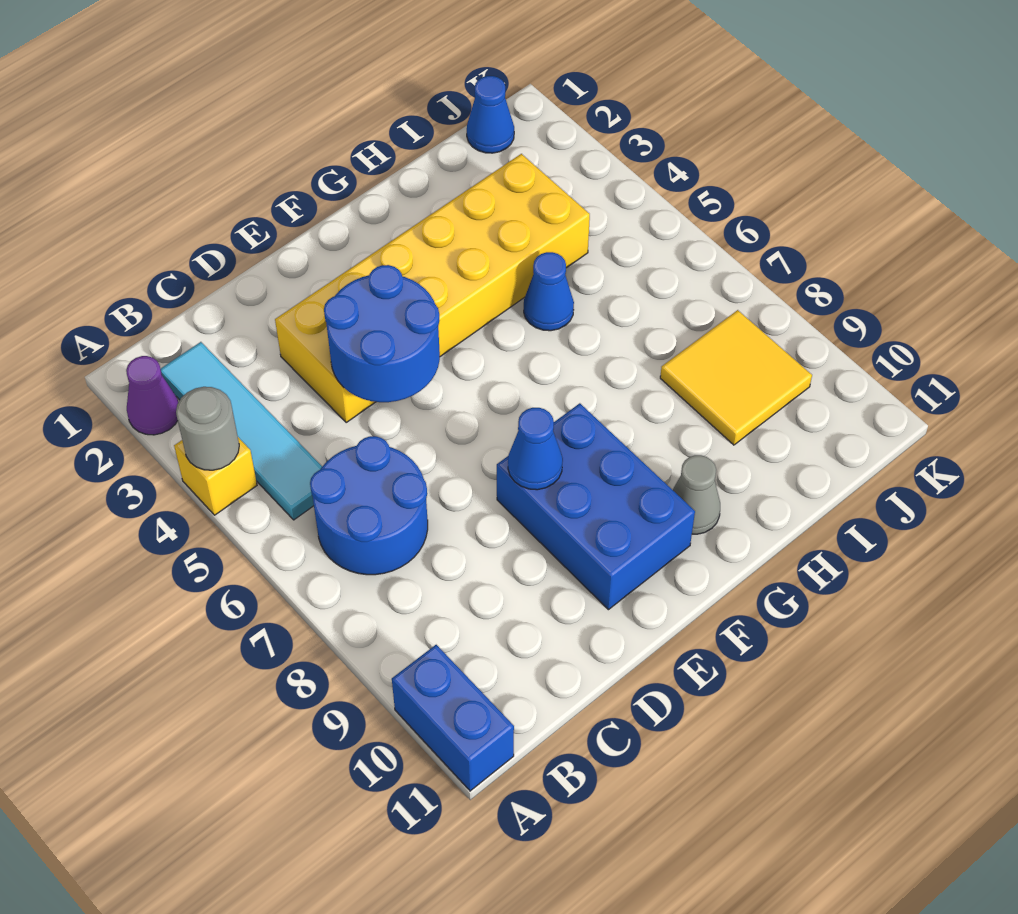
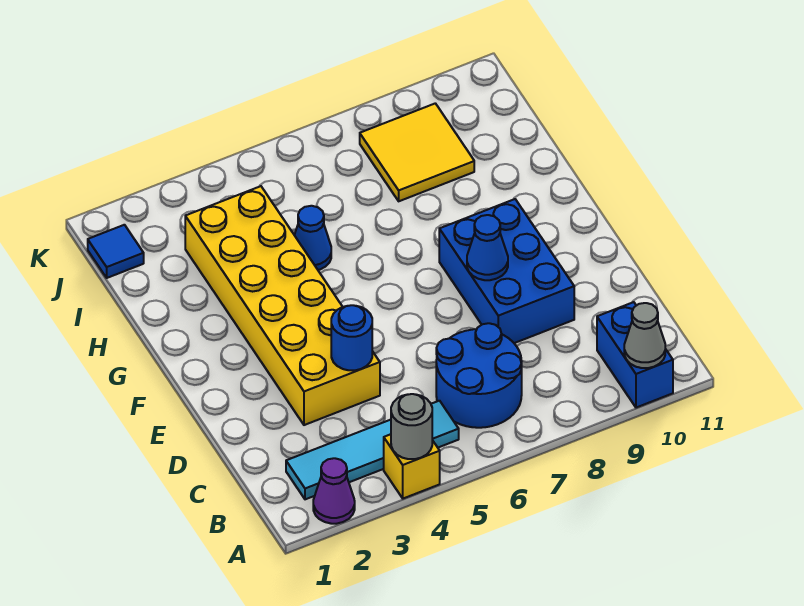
blue brick A10:A11 level 1 -> blue brick A10:B10 level 1
blue round brick D4:E5 level 2 -> blue round brick D4 level 2
blue brick E8:F10 level 1 -> blue brick D8:F9 level 1
grey cone G10 level 1 -> grey cone A10 level 2
blue cone J1 level 1 -> blue tile J1 level 1

